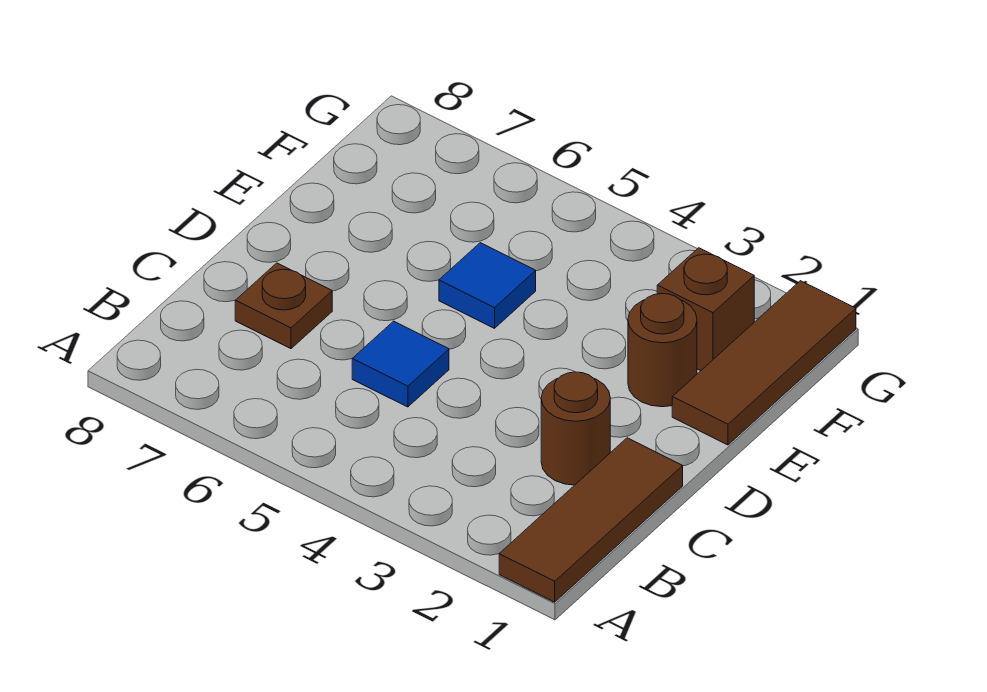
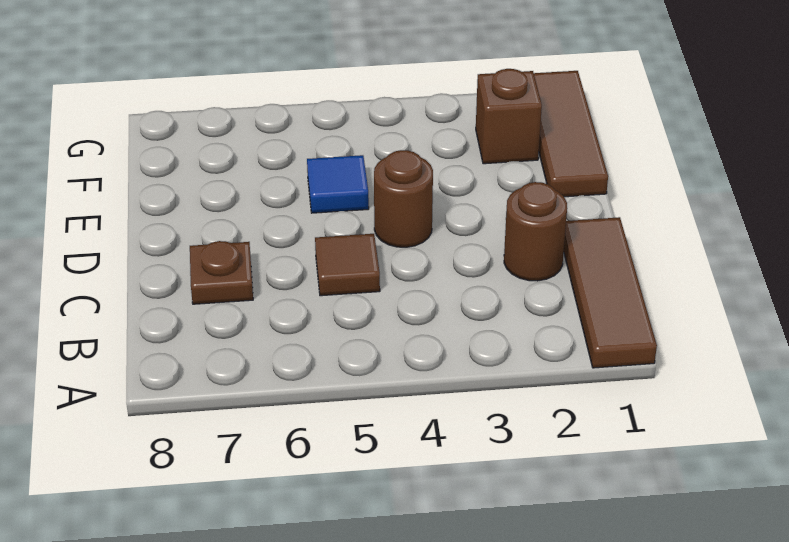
blue tile C5 level 1 -> brown tile C5 level 1
brown round brick E2 level 1 -> brown round brick D4 level 1

